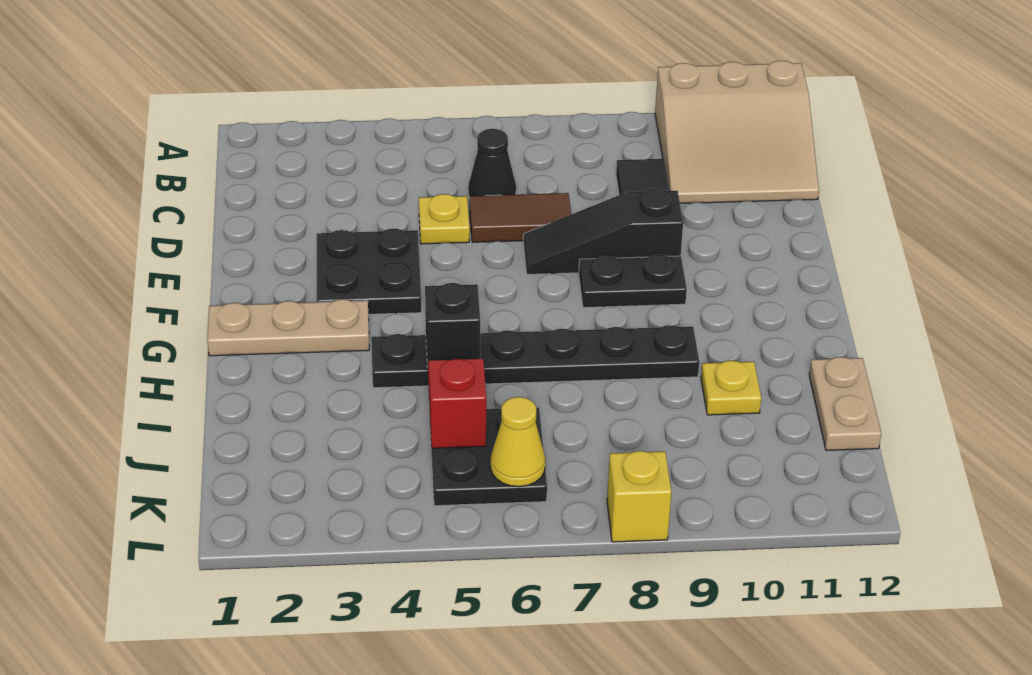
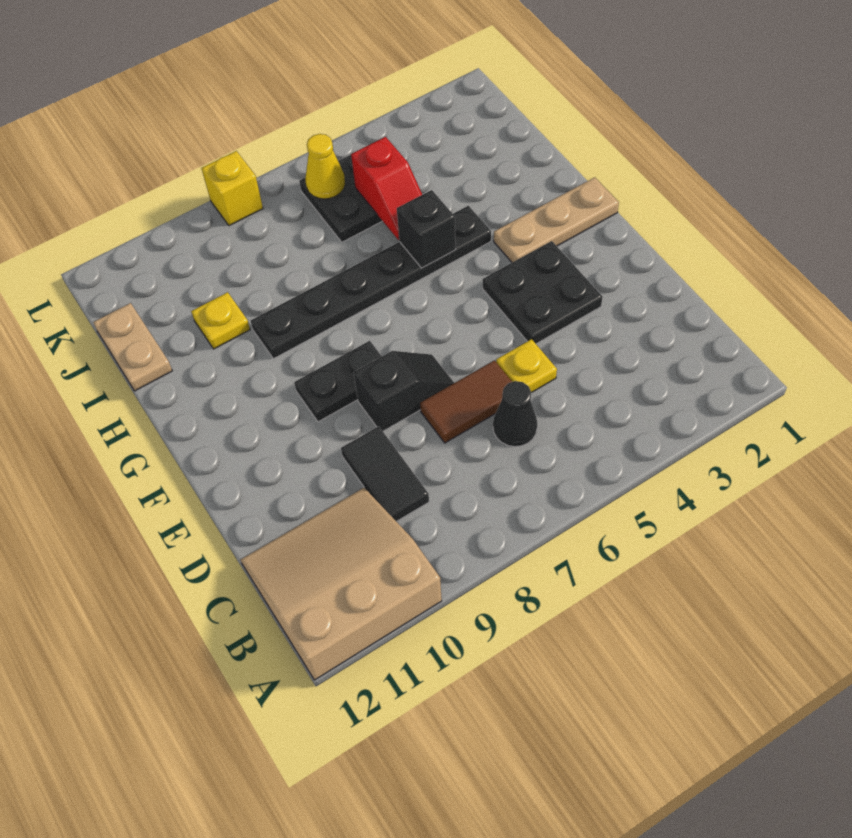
black slope E7:E9 level 1 top 9 -> black slope E7:E8 level 1 top 8

